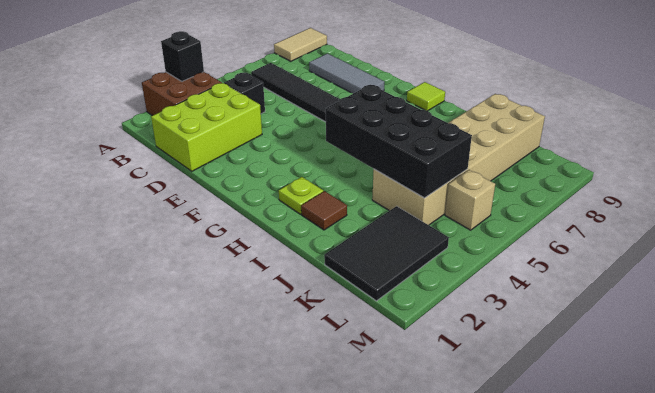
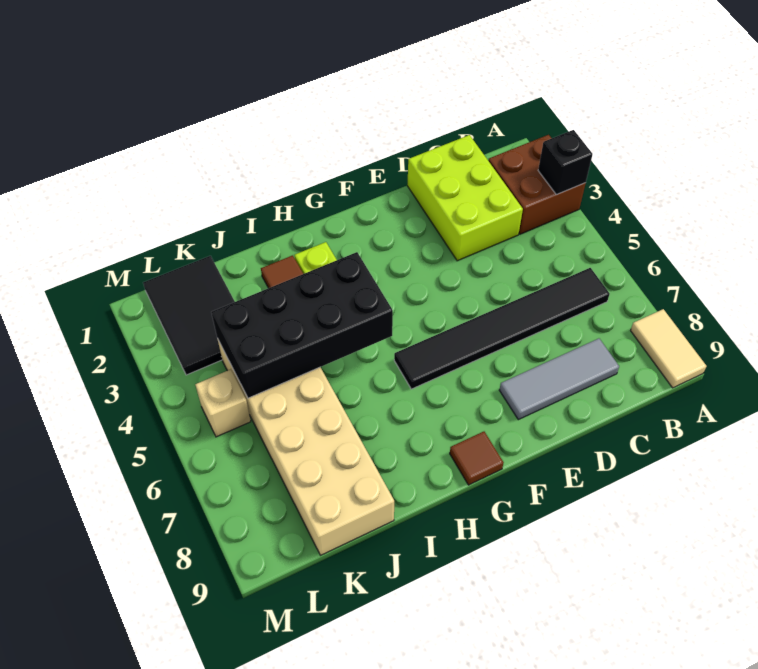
black brick C4 level 1 -> none
lime tile G9 level 1 -> brown tile G9 level 1

